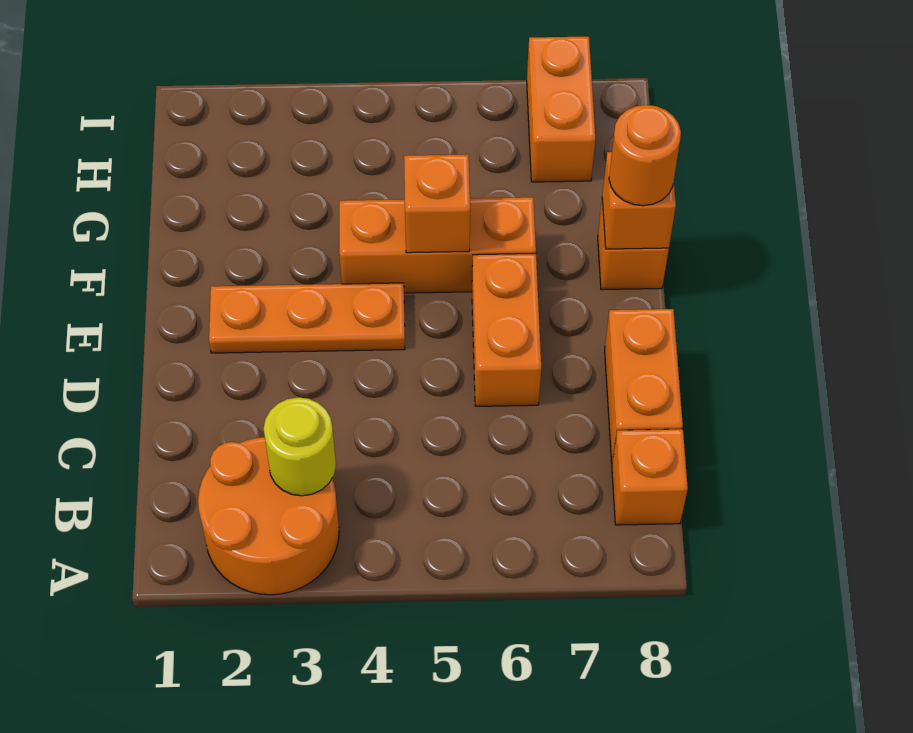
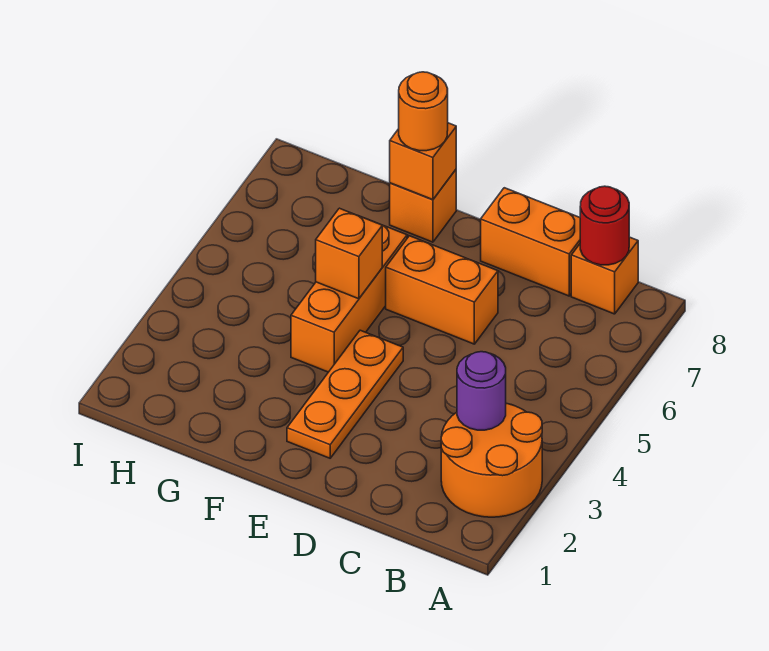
yellow round brick B3 level 2 -> purple round brick B3 level 2
none -> red round brick B8 level 2
orange brick H7:I7 level 1 -> none

